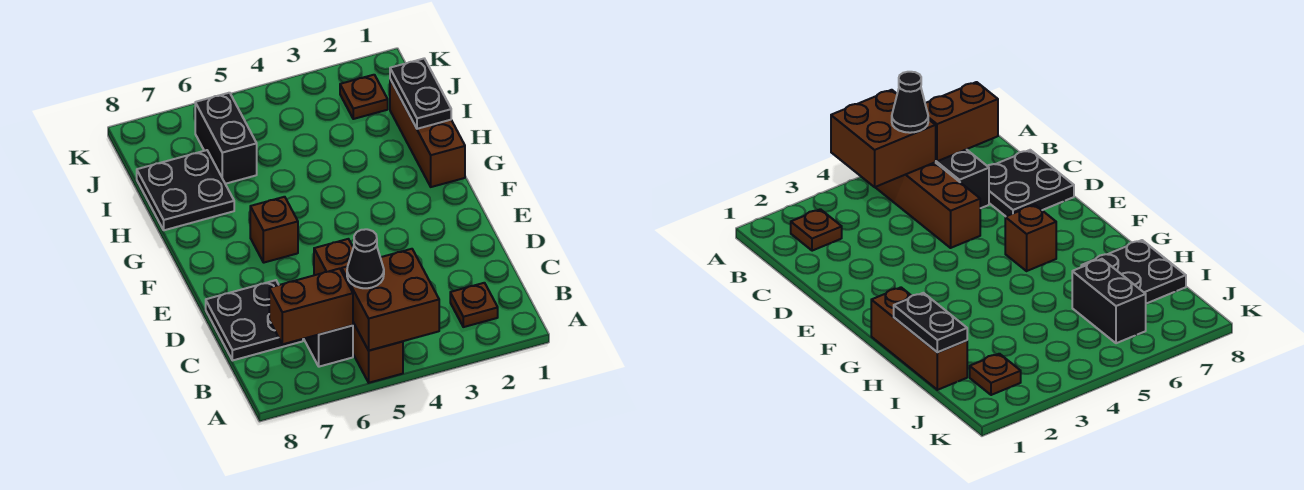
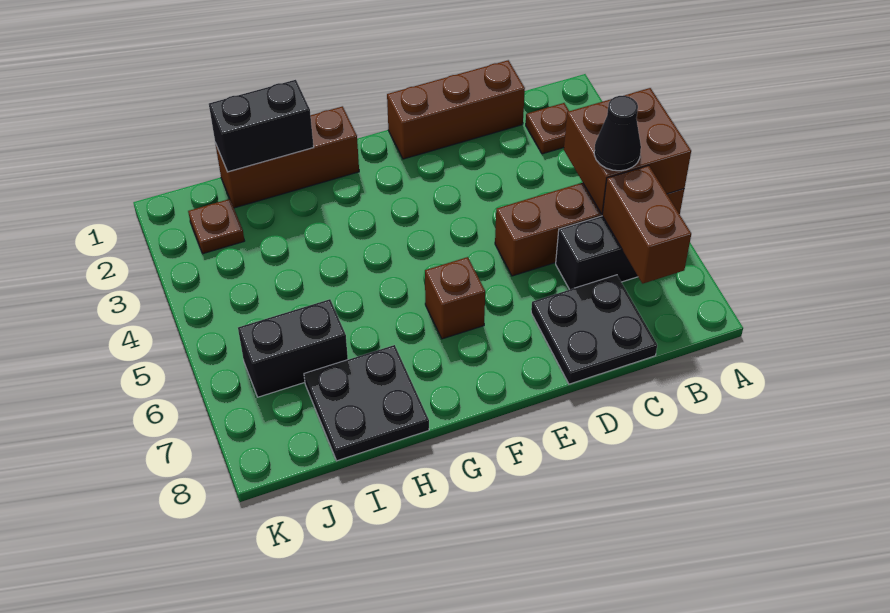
none -> brown brick C1:E1 level 1
black plate H1:I1 level 2 -> black brick H1:I1 level 2

